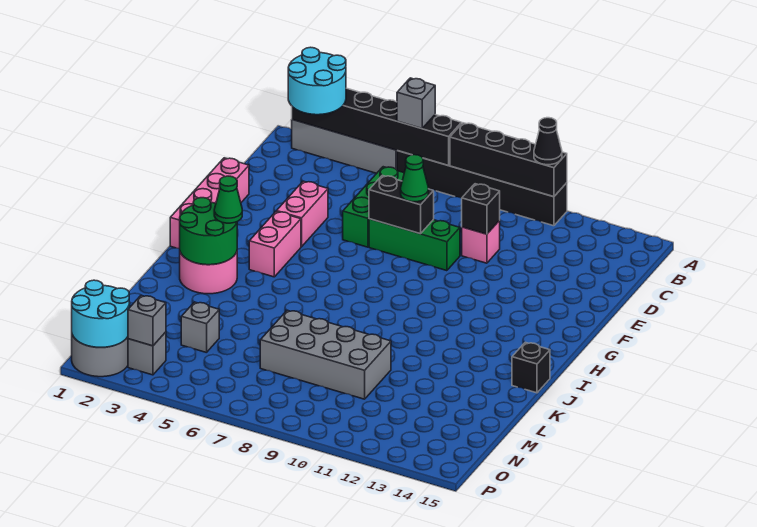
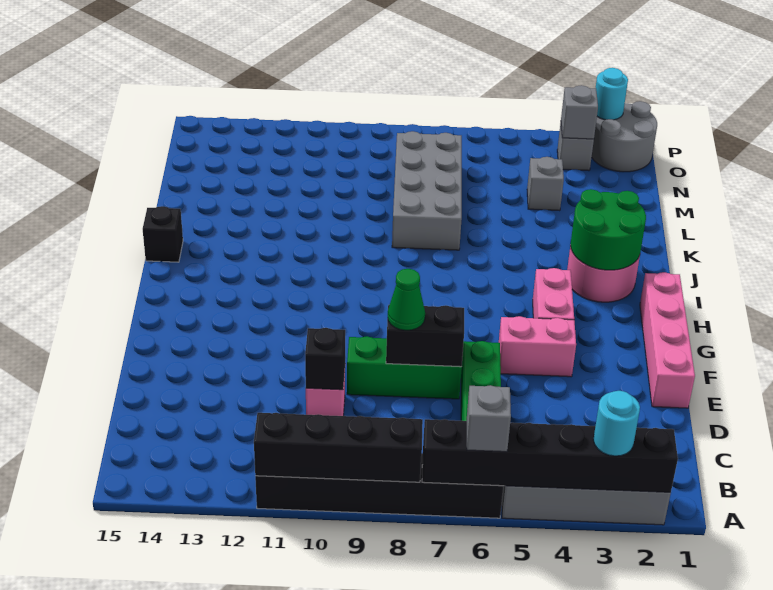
cyan round brick A2:B3 level 3 -> cyan round brick A3 level 3
black cone A11 level 3 -> none
pink brick E4:F4 level 1 -> pink brick F4:F5 level 1
green cone I3 level 3 -> none
grey brick L7:M10 level 1 -> grey brick K7:N8 level 1
cyan round brick O1:P2 level 2 -> cyan round brick P2 level 2

